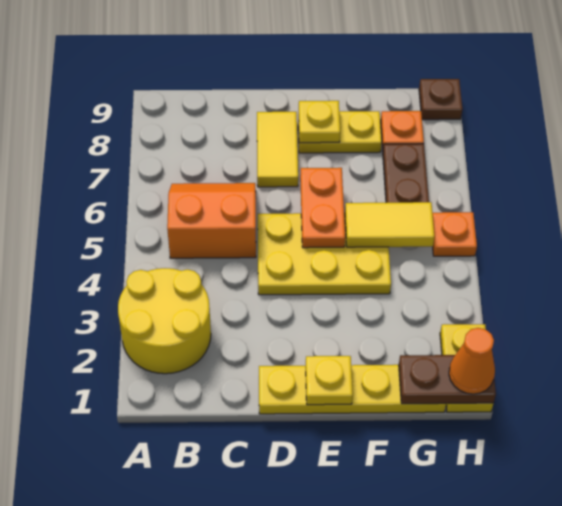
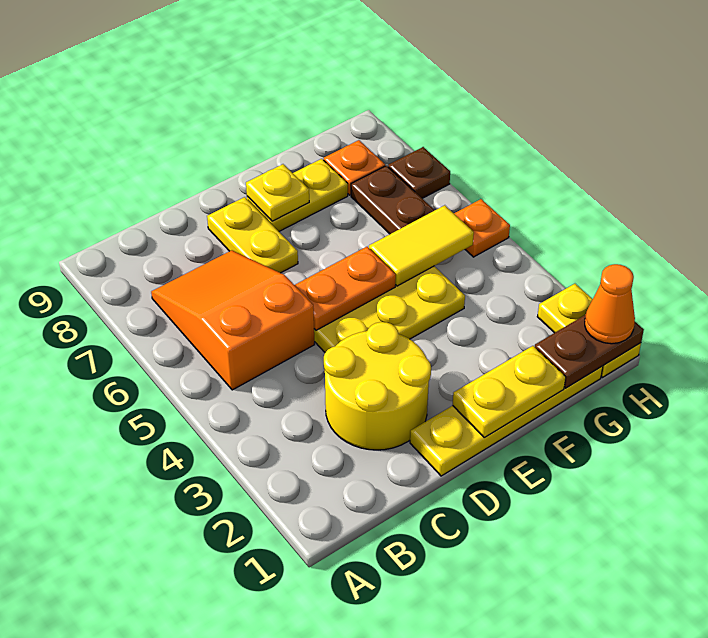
yellow round brick A2:B3 level 1 -> yellow round brick C2:D3 level 1
orange slope B5:C6 level 1 top 5 -> orange slope B5:C7 level 1 top 5
yellow tile D7:D8 level 1 -> yellow plate D7:D8 level 1
yellow plate E1 level 2 -> yellow plate E1:F1 level 2
orange plate E5:E6 level 2 -> orange plate D5:E5 level 2
brown plate H9 level 1 -> brown plate H7 level 1

